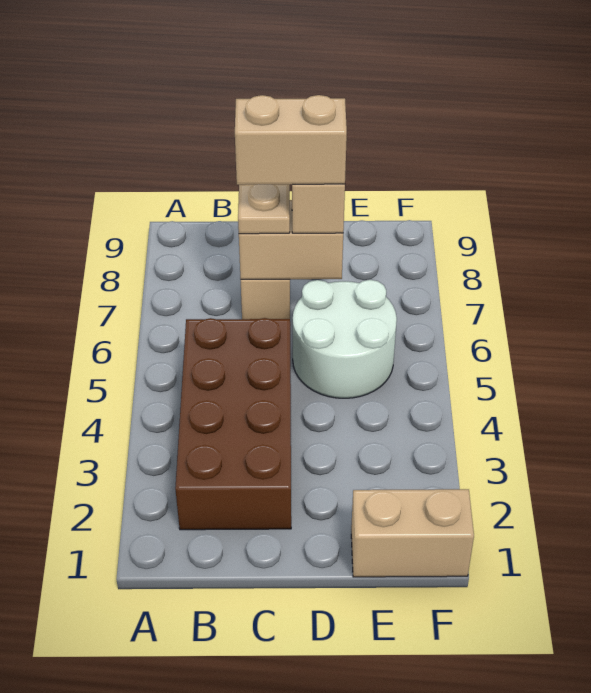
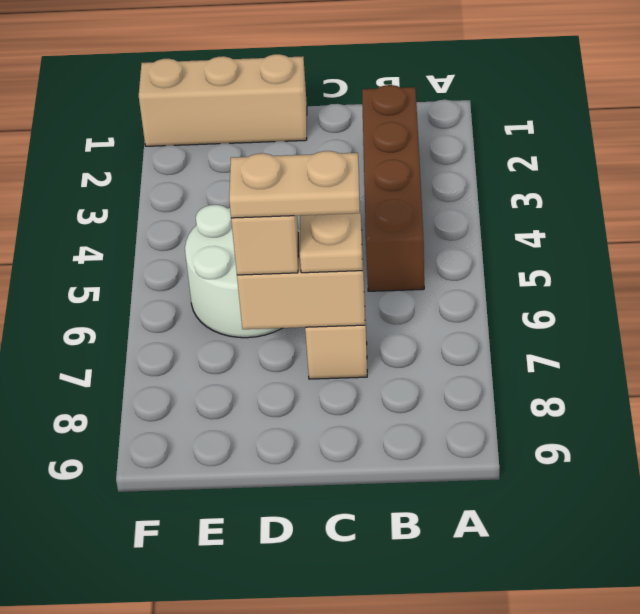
brown brick B2:C5 level 1 -> brown brick B2:B5 level 1
tan brick C7:D7 level 4 -> tan plate C7:D7 level 4
tan brick E1:F1 level 1 -> tan brick D1:F1 level 1

